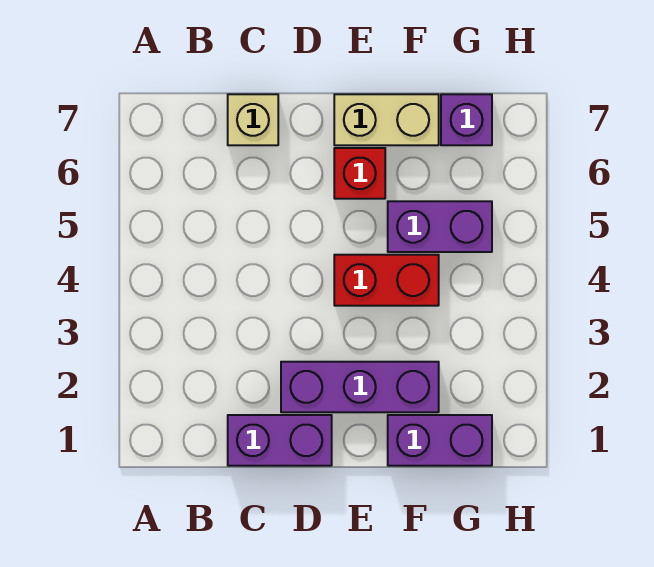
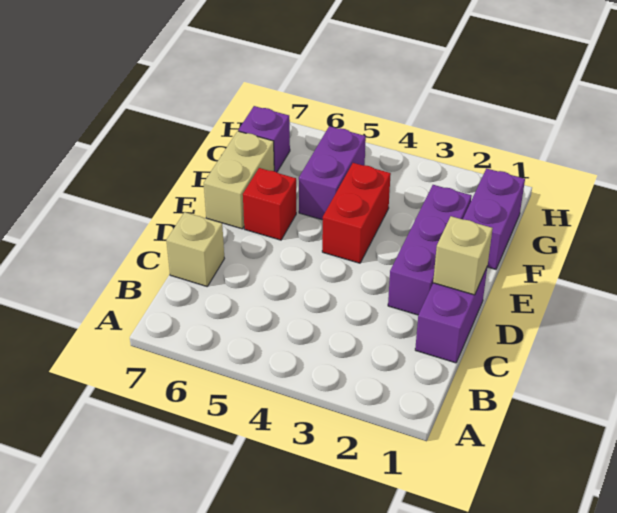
none -> tan brick D1 level 2

